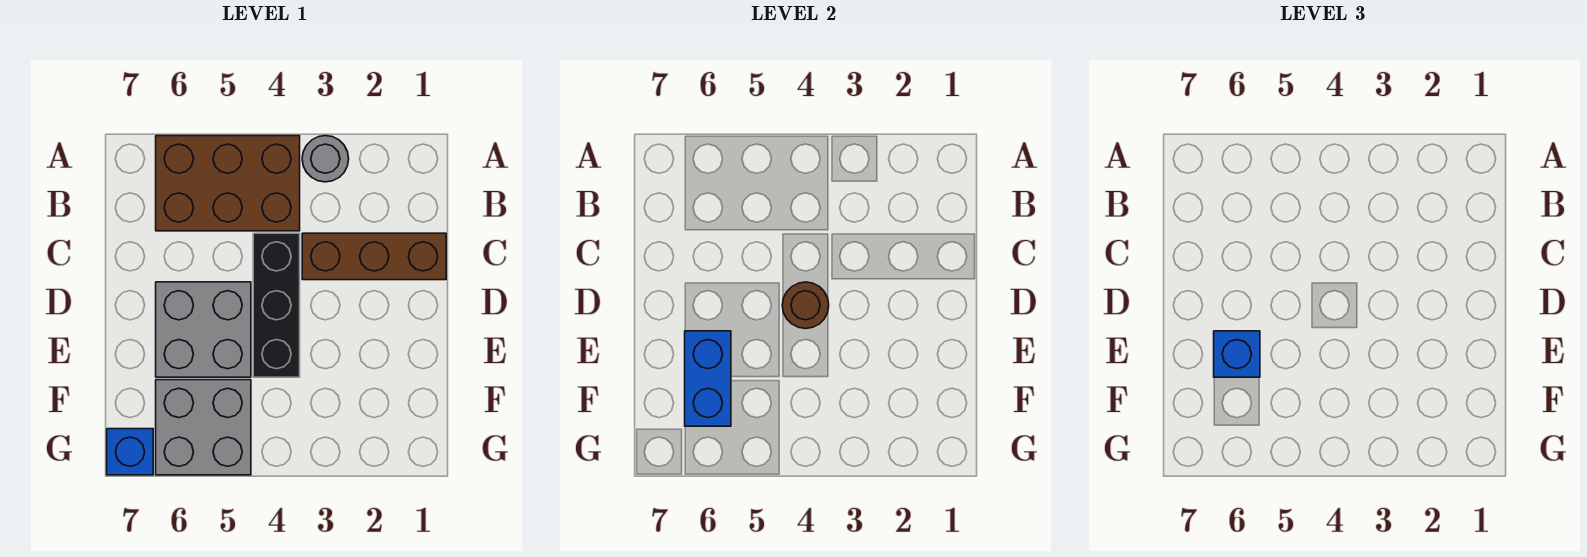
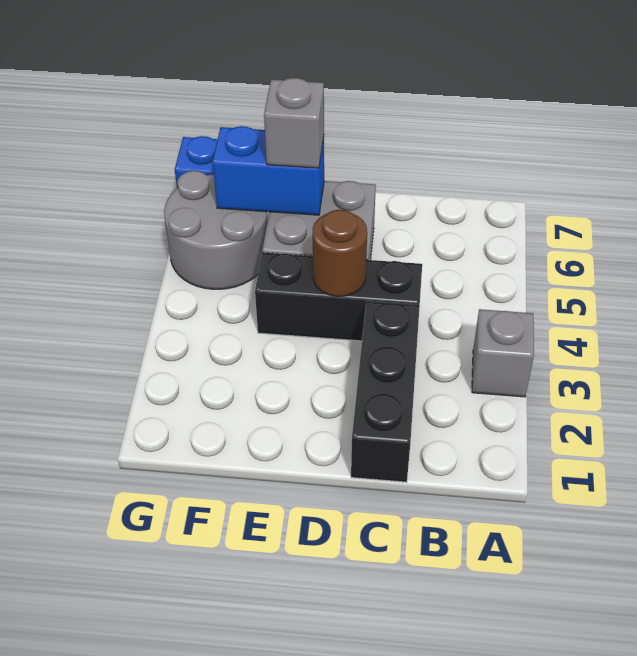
grey round brick A3 level 1 -> grey brick A3 level 1
brown brick A4:B6 level 1 -> none
brown brick C1:C3 level 1 -> black brick C1:C3 level 1
blue brick E6 level 3 -> grey brick E6 level 3
grey brick F5:G6 level 1 -> grey round brick F5:G6 level 1

